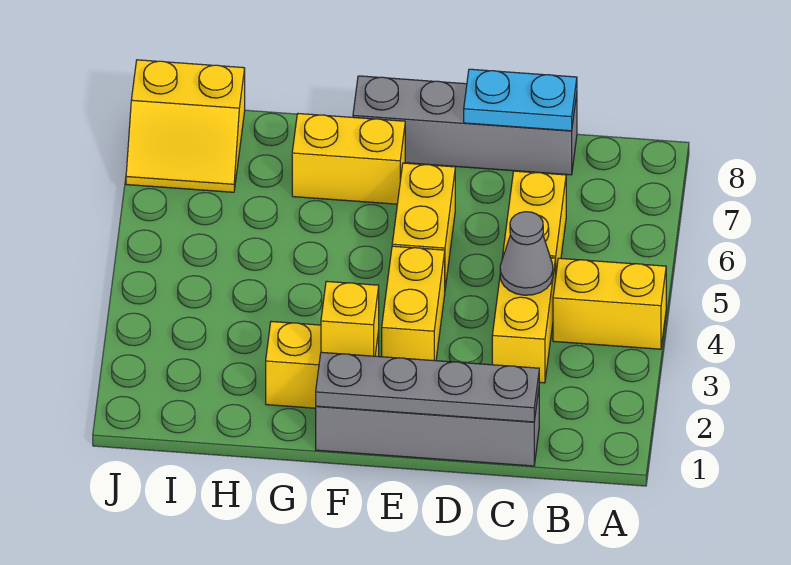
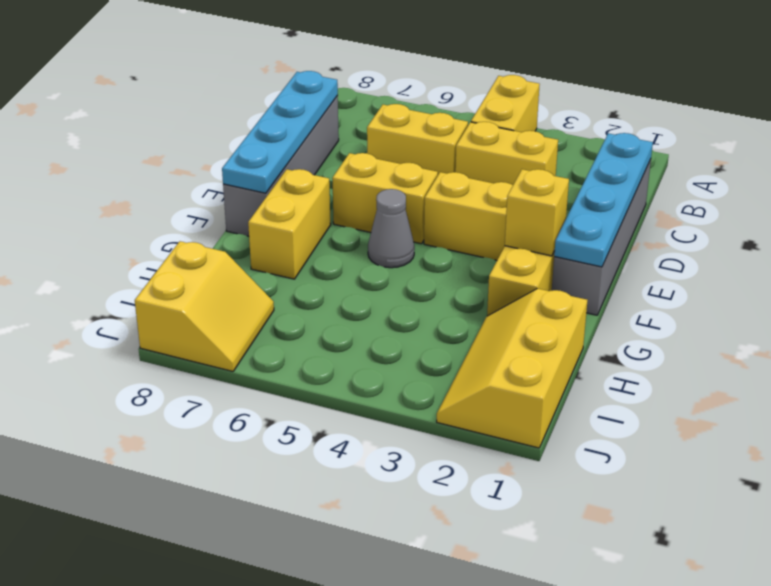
grey plate C1:F1 level 2 -> cyan plate C1:F1 level 2
grey cone C4 level 2 -> grey cone F5 level 1
cyan plate C8:D8 level 2 -> cyan plate C8:F8 level 2
none -> yellow slope H1:J2 level 1 top 1

